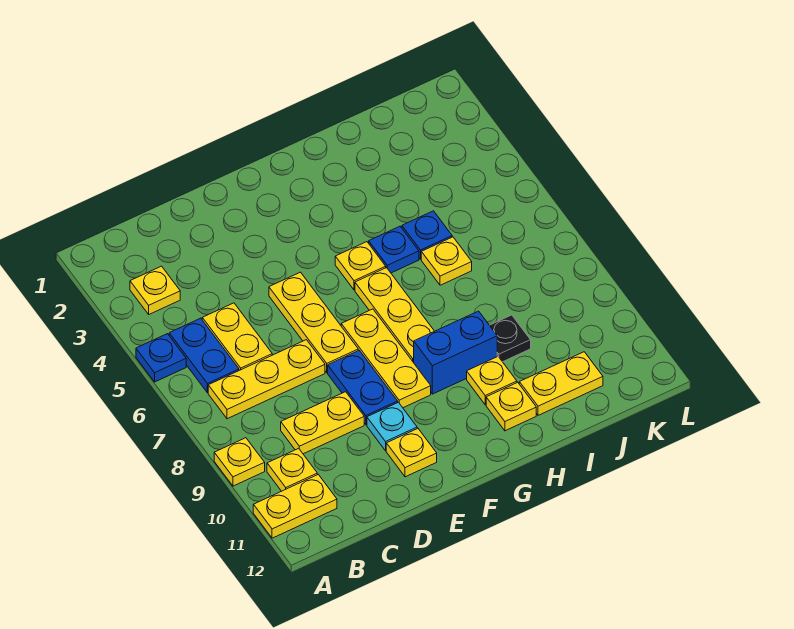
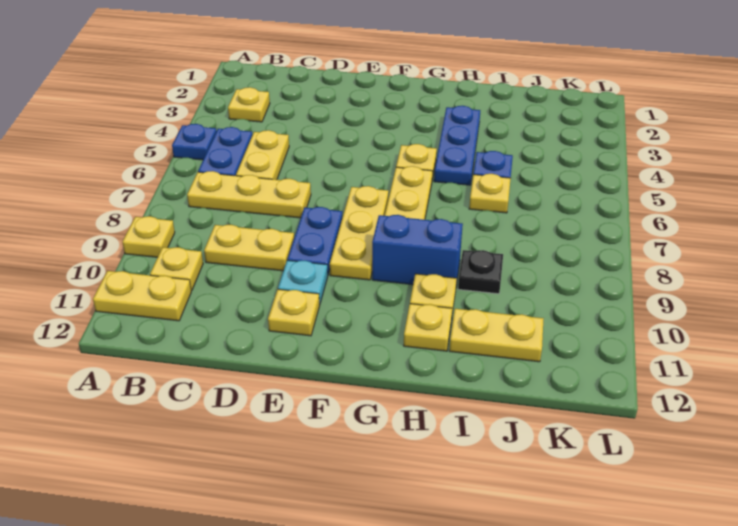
yellow plate E5:E7 level 1 -> none
blue plate H5 level 1 -> blue plate H3:H5 level 1

